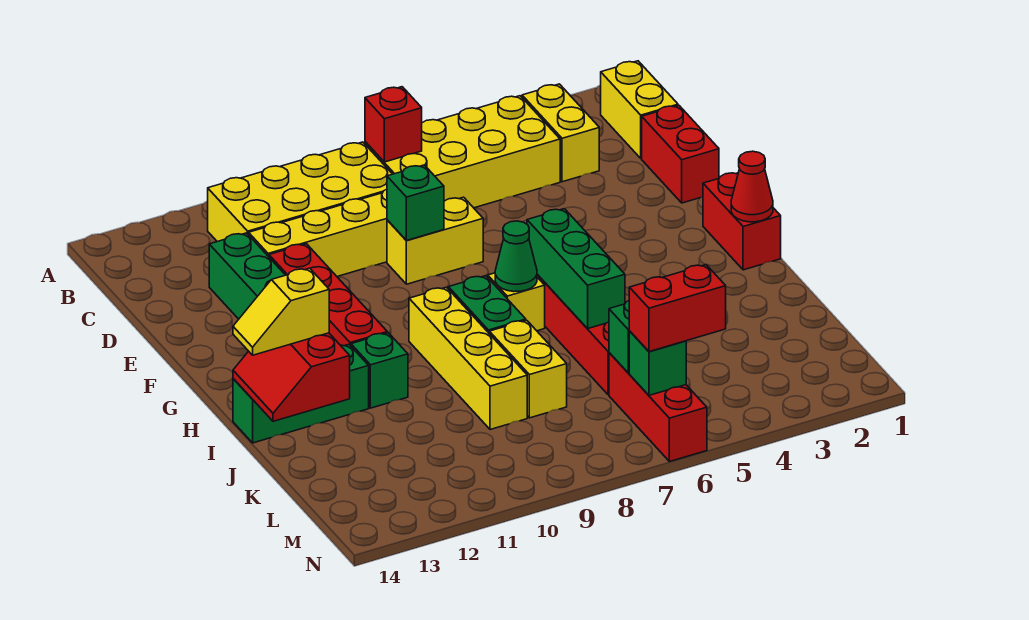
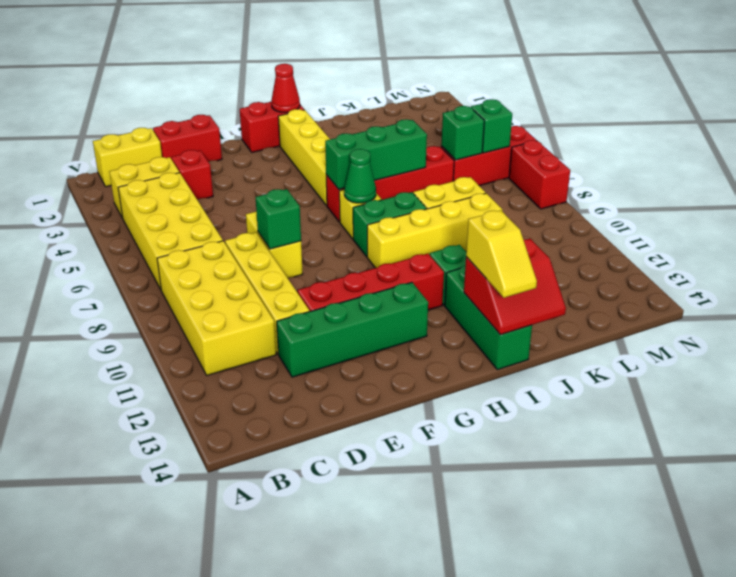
red brick B7 level 2 -> red brick D3 level 1
none -> yellow brick H2:H5 level 1
red brick M5:M6 level 3 -> red brick N7:N8 level 1

